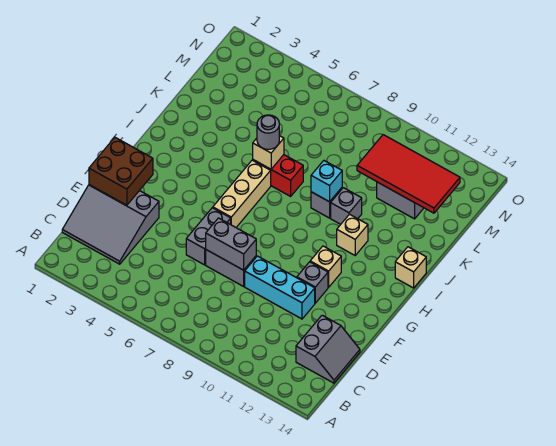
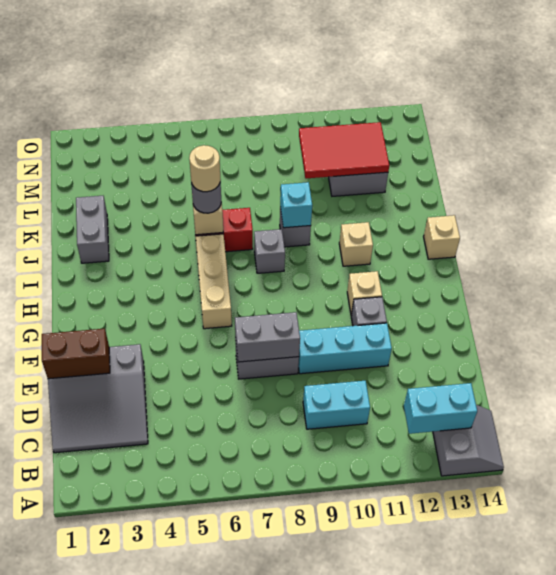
none -> cyan brick B12:B13 level 2
none -> cyan brick C9:C10 level 1
grey slope C13:D14 level 1 top 13 -> grey slope A13:B14 level 1 top 13
brown brick E1:F2 level 2 -> brown brick E1:E2 level 2
grey brick E6:F6 level 1 -> grey brick J2:K2 level 1
none -> tan round brick J6 level 4
grey brick J10 level 1 -> grey brick I8 level 1
red tile L10:M13 level 2 -> red tile L10:M12 level 2

